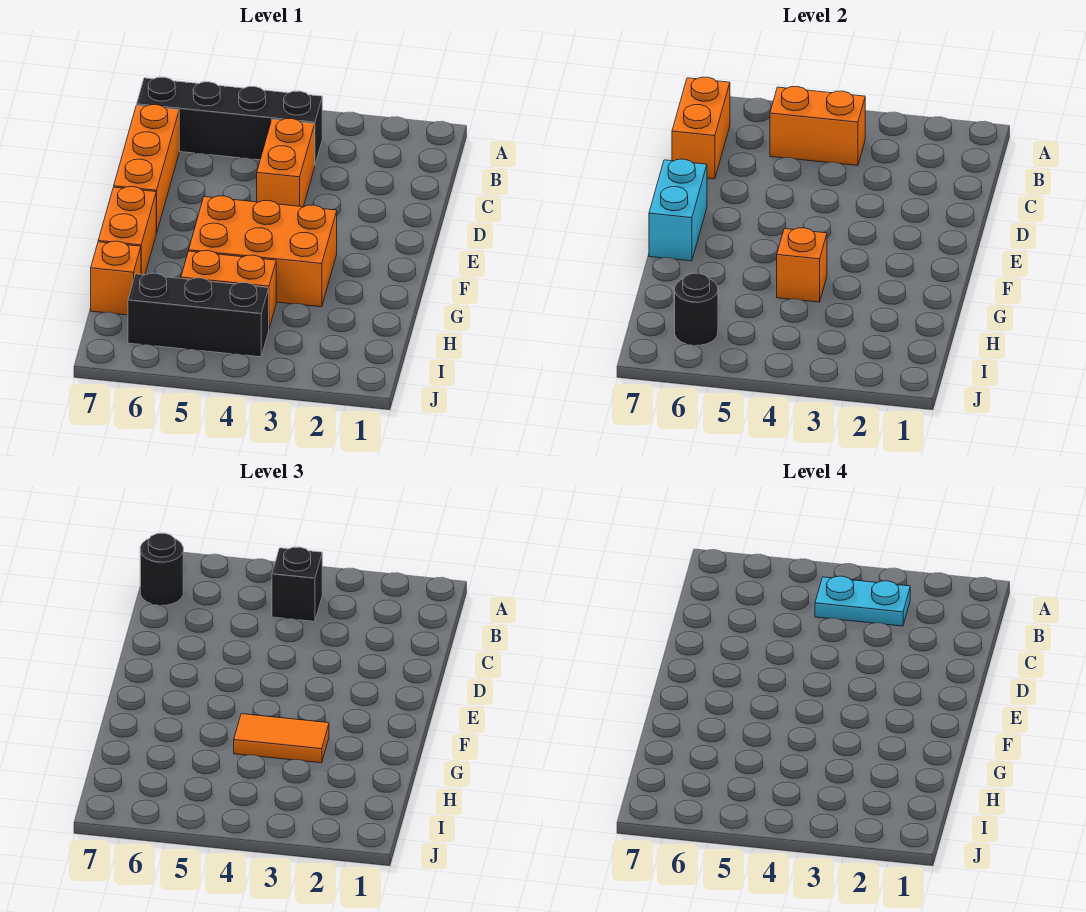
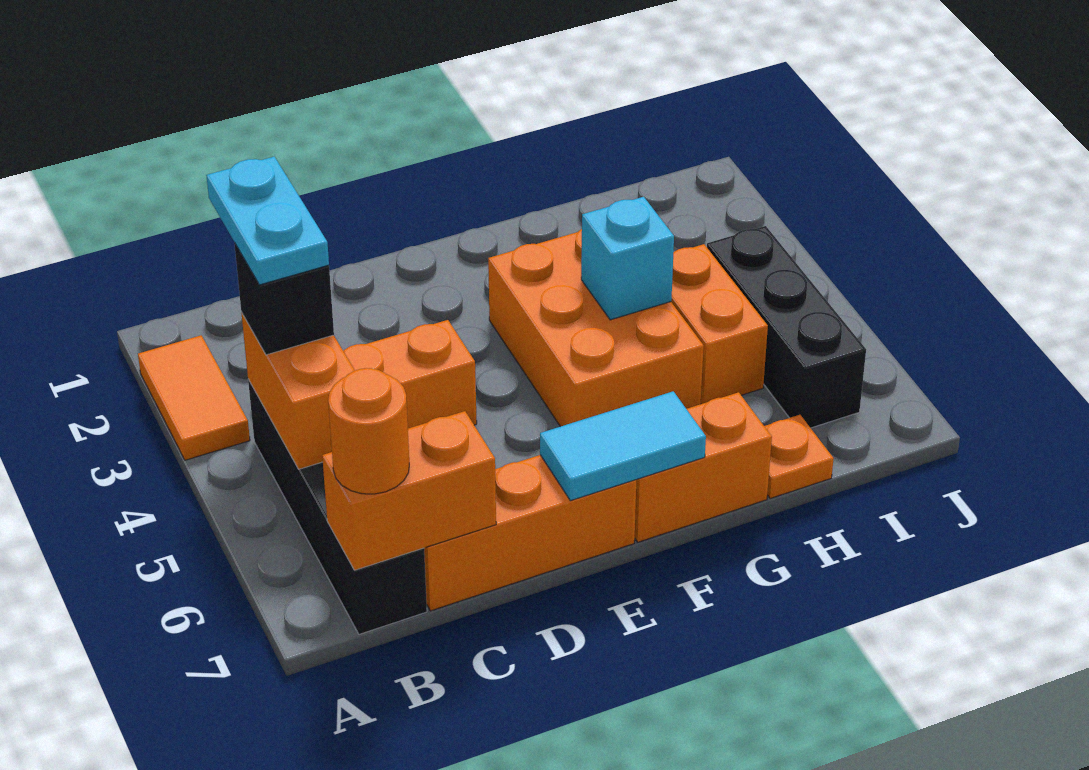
black round brick B7 level 3 -> orange round brick B7 level 3
cyan brick E7:F7 level 2 -> cyan tile E7:F7 level 2
orange tile G3:G4 level 3 -> orange tile A2:A3 level 1
orange brick G4 level 2 -> cyan brick G4 level 2
orange brick H7 level 1 -> orange plate H7 level 1
black round brick I6 level 2 -> none

